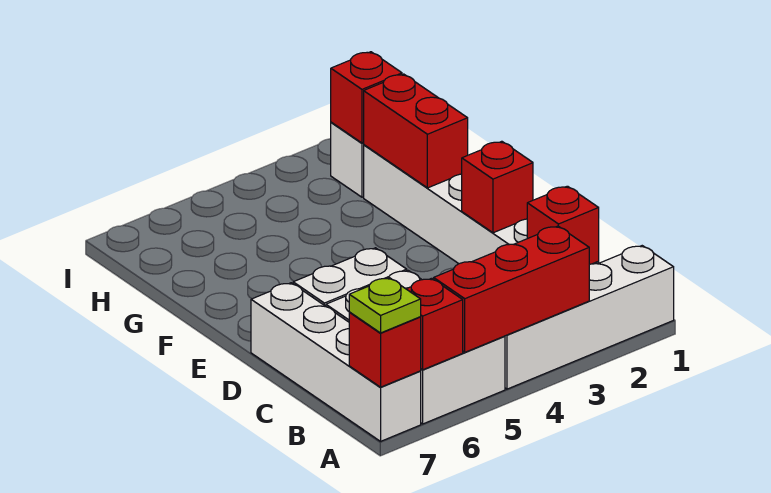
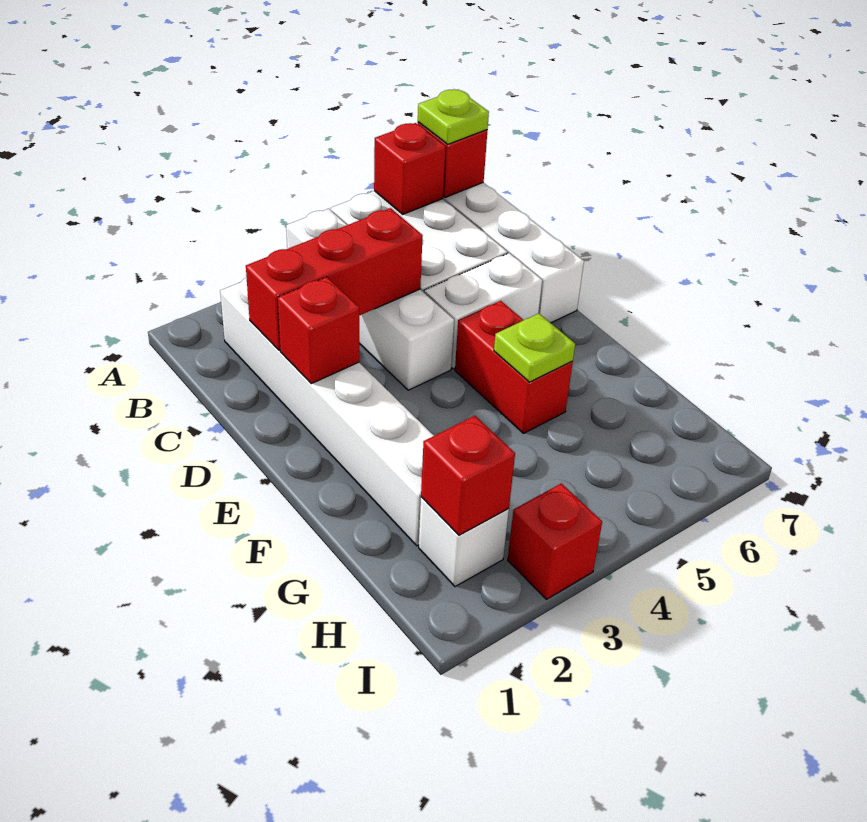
white brick A1:A4 level 1 -> white brick A4:D4 level 1
red brick A3:A5 level 2 -> red brick C2:C4 level 2
red brick B2 level 2 -> red brick I3 level 1
red brick F2:G2 level 2 -> red brick E5:F5 level 1
none -> lime plate F5 level 2

